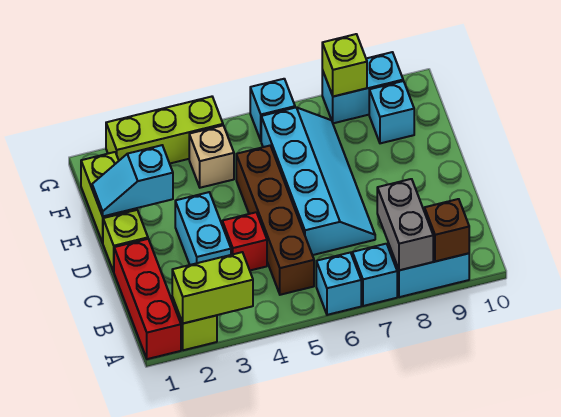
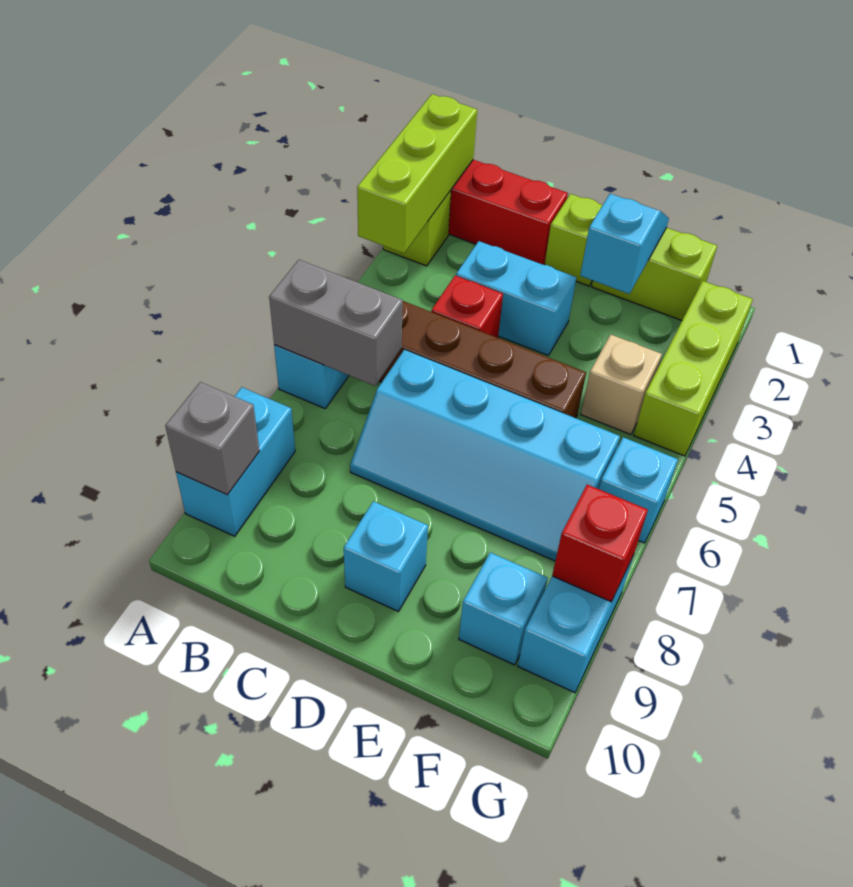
lime brick A2:A3 level 2 -> lime brick A1:A3 level 2
cyan brick A7 level 1 -> cyan brick D9 level 1
grey brick A8:B8 level 2 -> grey brick A6:B6 level 2
brown brick A9 level 2 -> grey brick A9 level 2
lime brick G8 level 2 -> red brick G8 level 2

